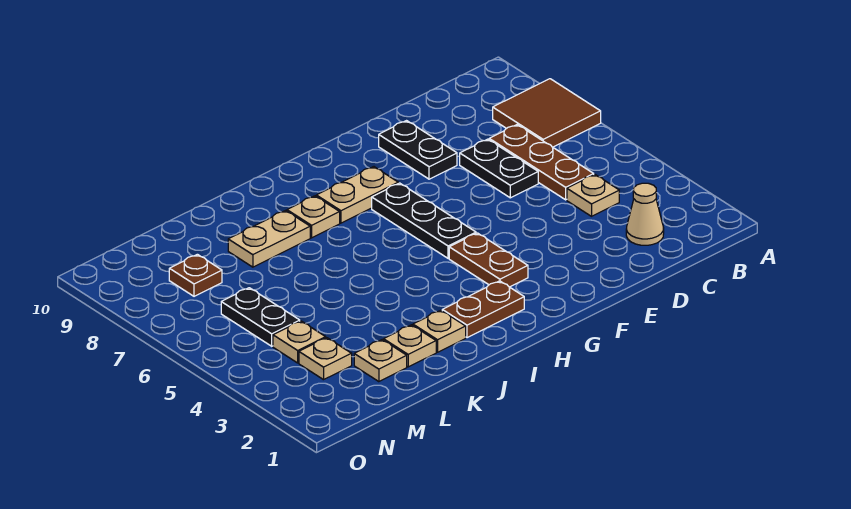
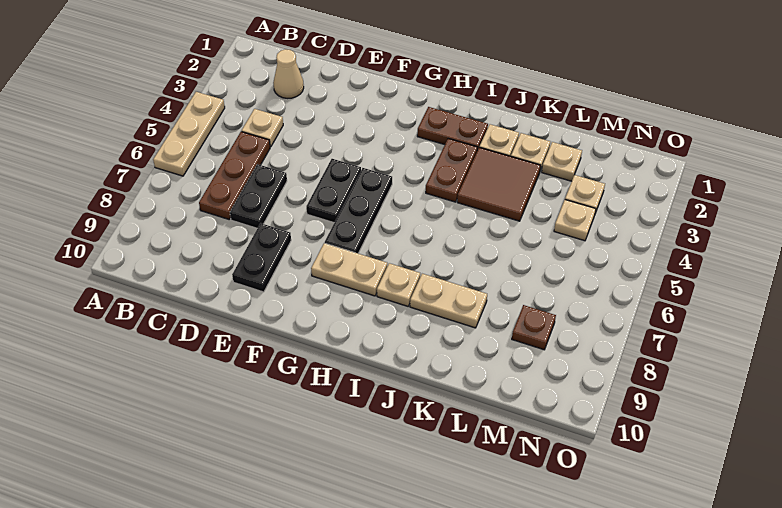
none -> tan plate A4:A6 level 1
brown tile A7:B8 level 1 -> brown tile J3:K4 level 1
brown plate G3:G4 level 1 -> brown plate I3:I4 level 1
black plate M5:M6 level 1 -> black plate F5:F6 level 1

